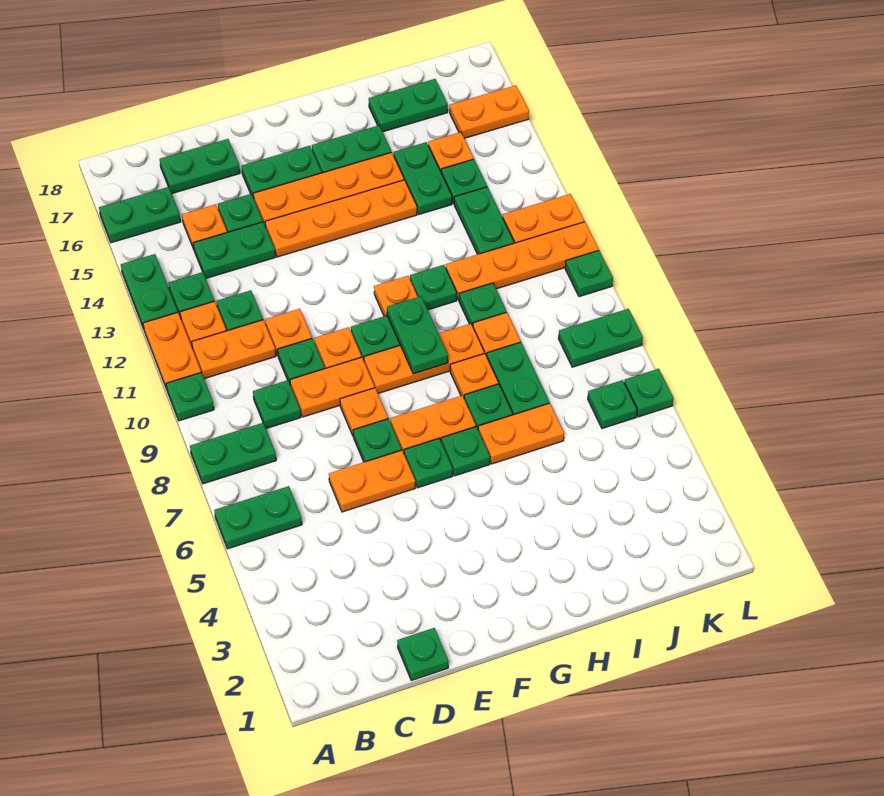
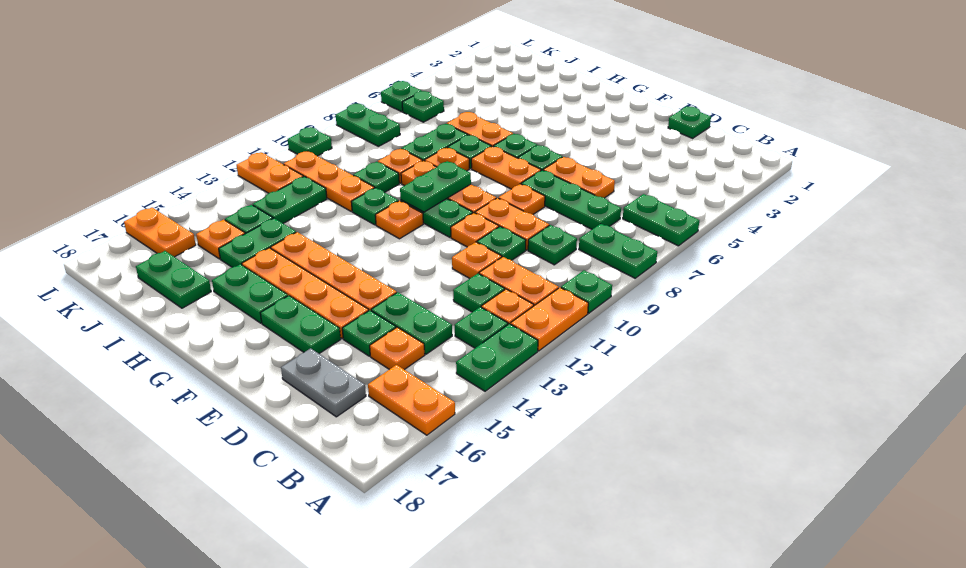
green plate A16:B16 level 1 -> orange plate A16:B16 level 1
green plate C17:D17 level 1 -> grey plate C17:D17 level 1
green plate E7 level 1 -> green plate C7:E7 level 1
orange plate I11:L11 level 1 -> orange plate I11:K11 level 1

